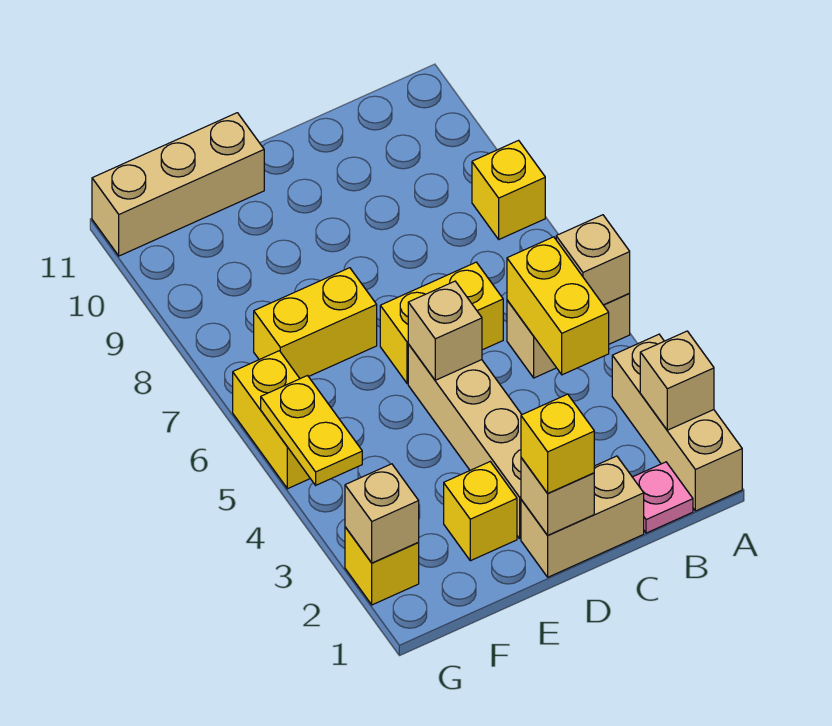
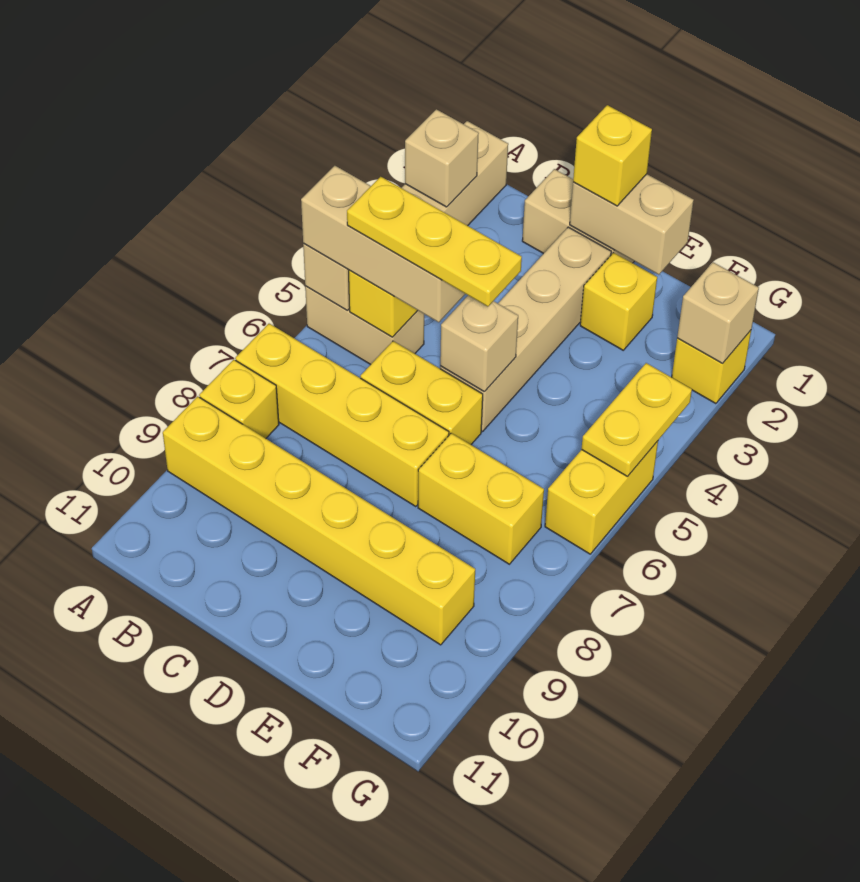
none -> yellow brick A7:D7 level 1
none -> yellow brick A9:F9 level 1
pink plate B1 level 1 -> none
none -> yellow plate B5:D5 level 4
tan brick D1 level 2 -> tan brick D1:E1 level 2
tan brick E11:G11 level 1 -> tan brick A5:C5 level 3

